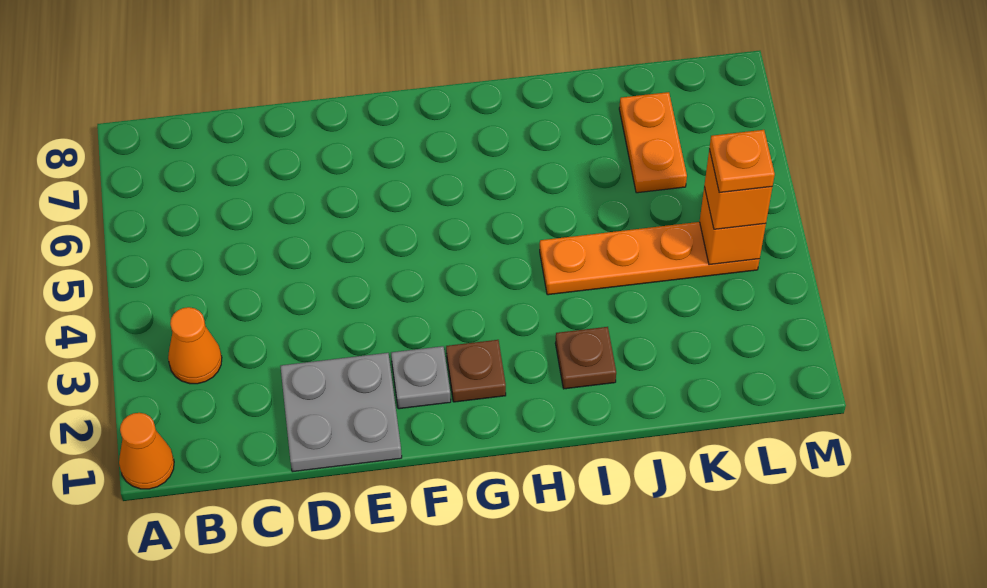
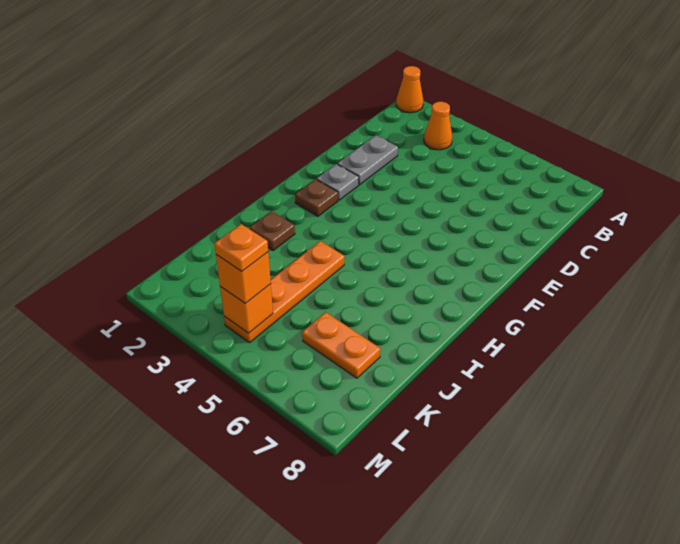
grey plate D1:E2 level 1 -> grey plate D2:E2 level 1

